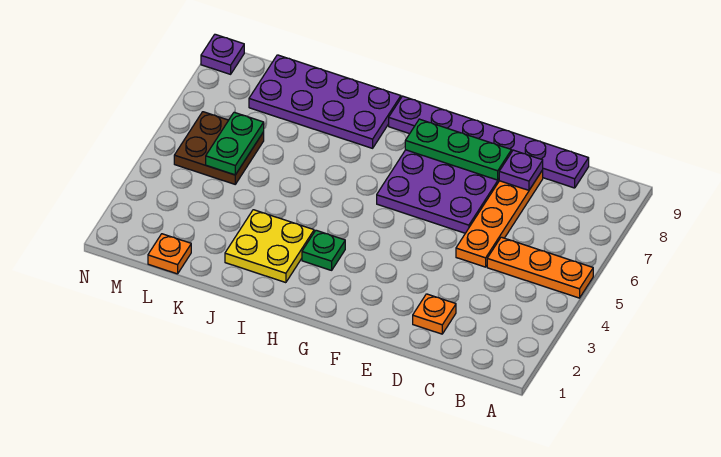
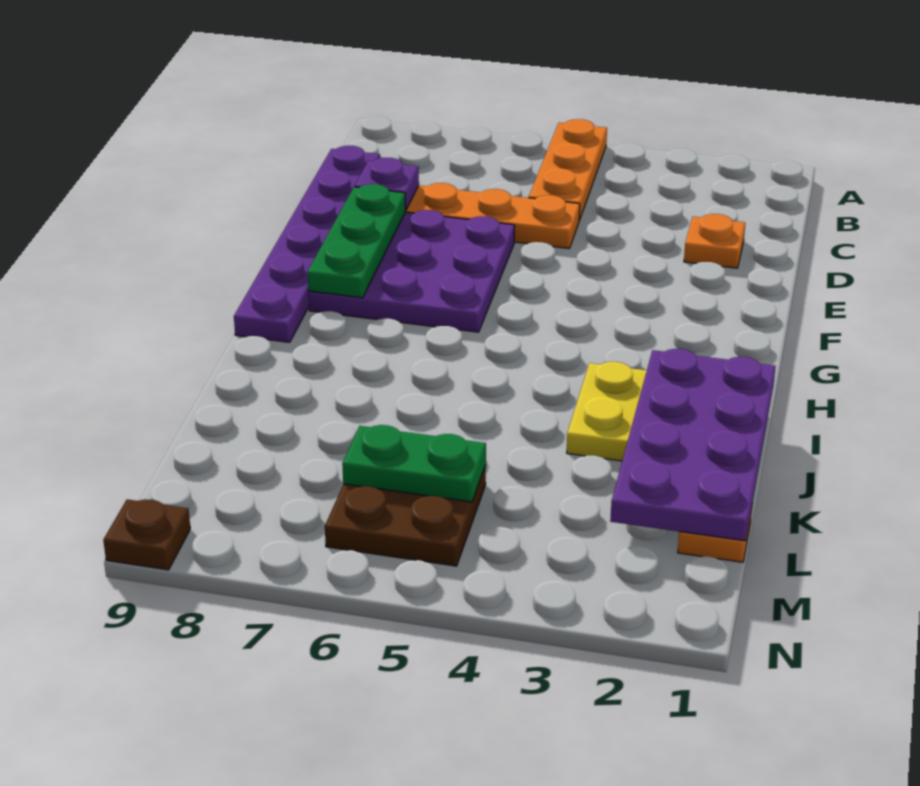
green plate H3 level 1 -> none
purple plate I8:L9 level 1 -> purple plate I1:L2 level 2
purple plate N9 level 1 -> brown plate N9 level 1

